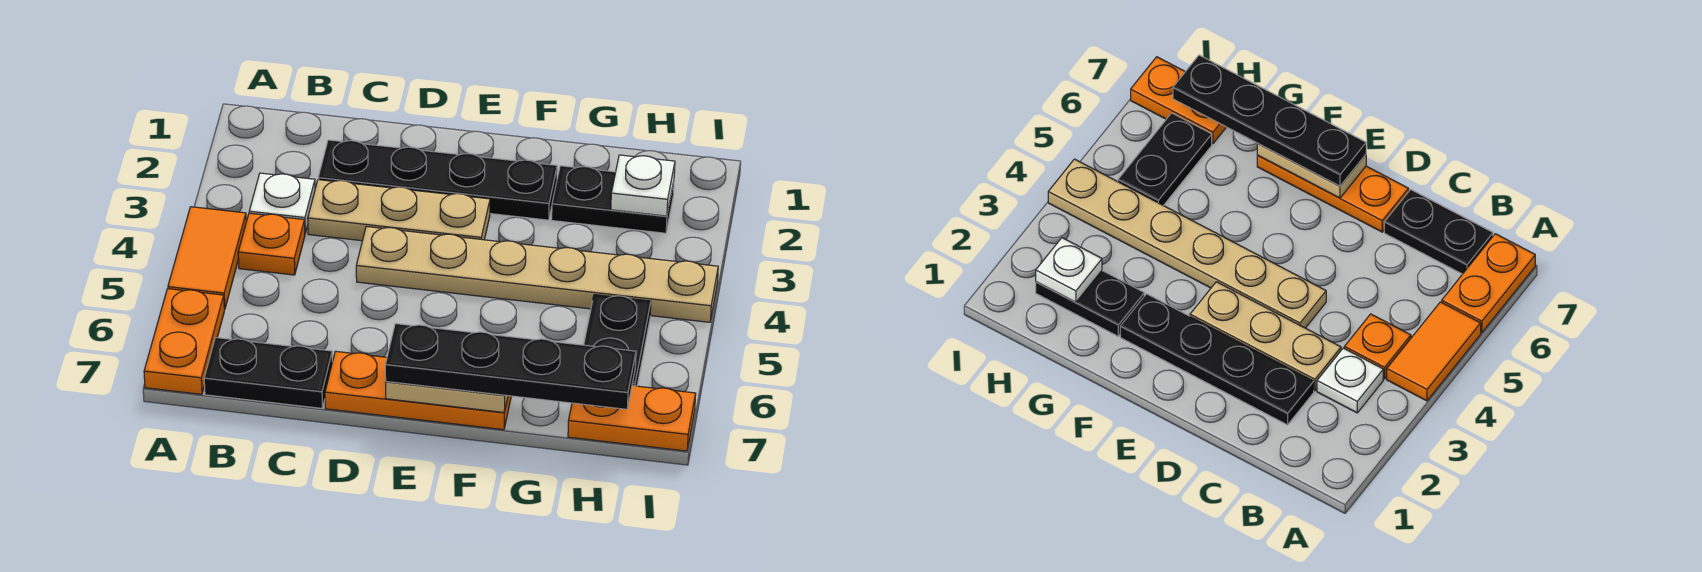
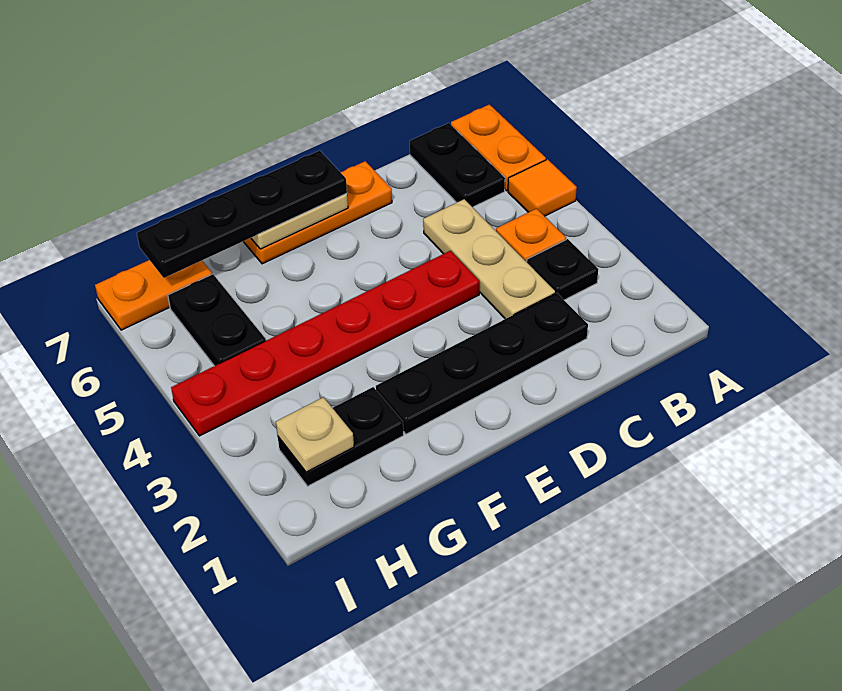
orange tile A4:A5 level 1 -> orange tile A5 level 1
white plate B3 level 1 -> black plate B3 level 1
black plate B7:C7 level 1 -> black plate B6:B7 level 1
tan plate C3:E3 level 1 -> tan plate C3:C5 level 1
tan plate D4:I4 level 1 -> red plate D4:I4 level 1
white plate H2 level 2 -> tan plate H2 level 2

